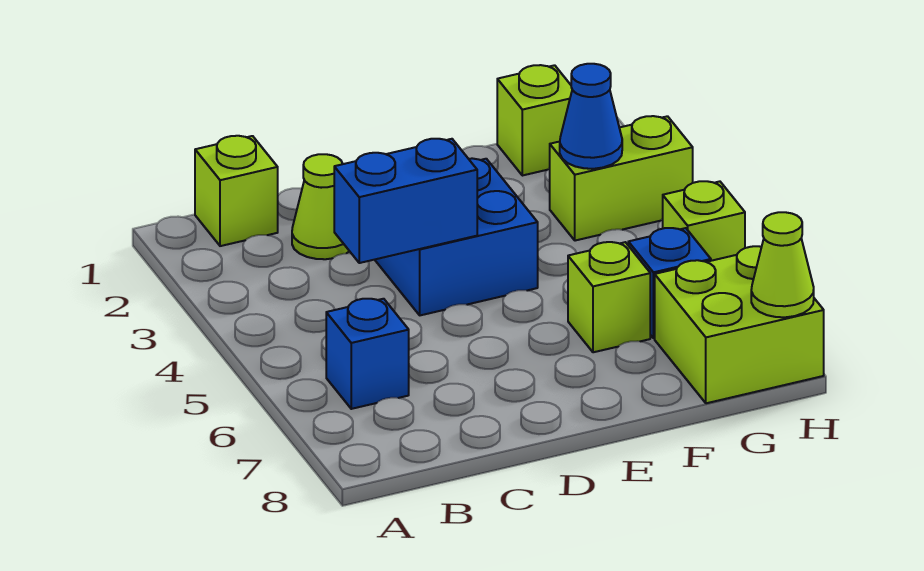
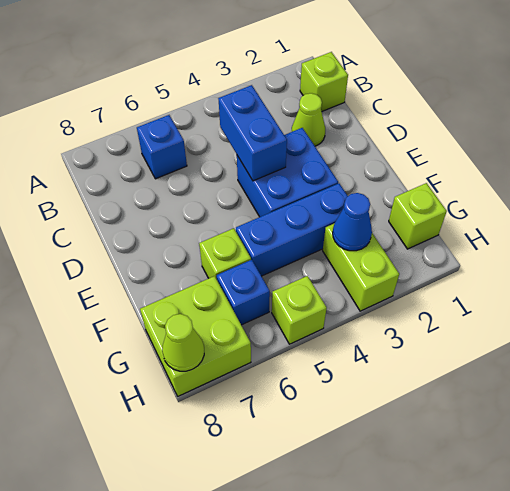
none -> blue brick F3:F5 level 1

